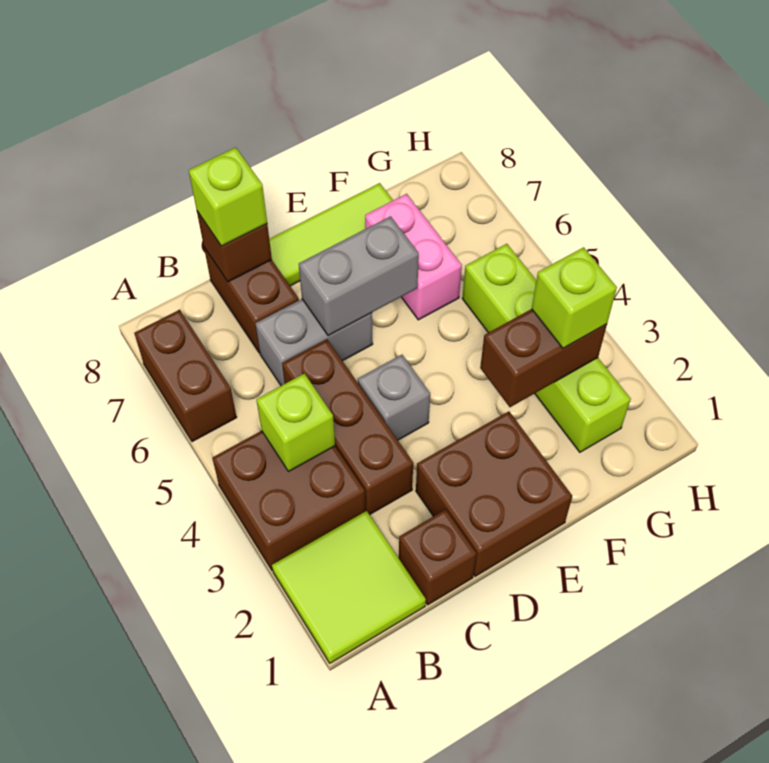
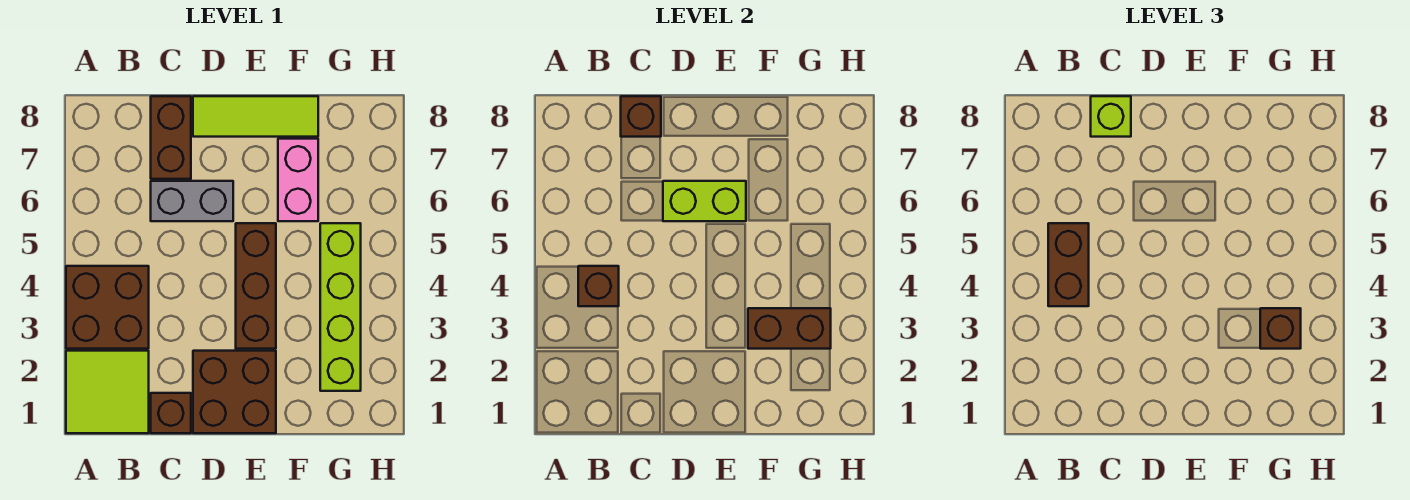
brown brick A6:A7 level 1 -> brown brick B4:B5 level 3
lime brick B4 level 2 -> brown brick B4 level 2
brown brick C3:C5 level 1 -> brown brick E3:E5 level 1
grey brick D4 level 1 -> none
grey brick D6:E6 level 2 -> lime brick D6:E6 level 2
lime brick G3 level 3 -> brown brick G3 level 3

